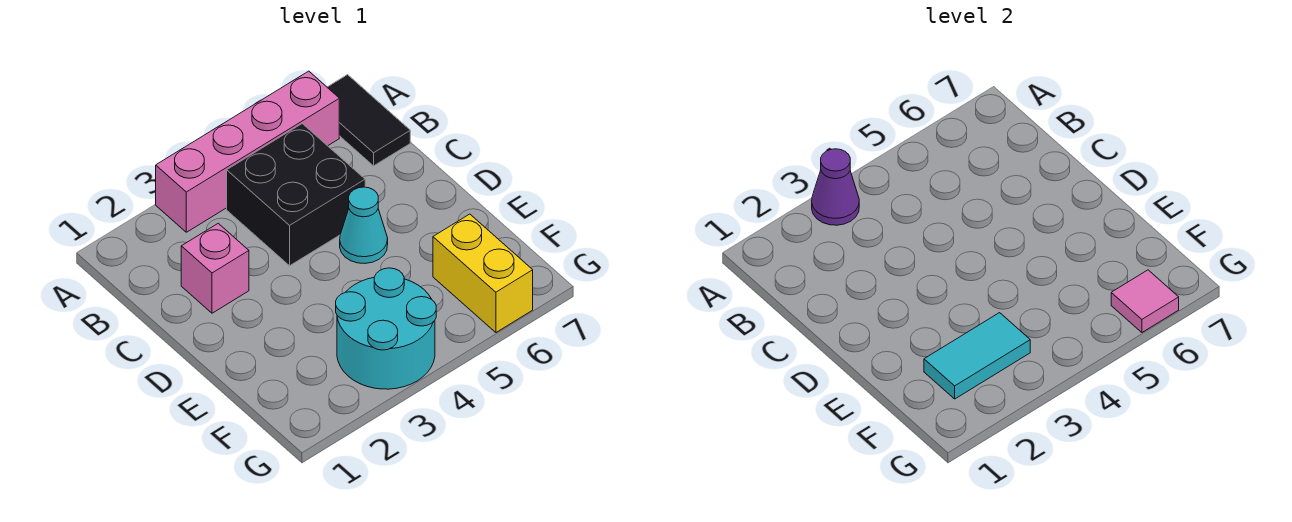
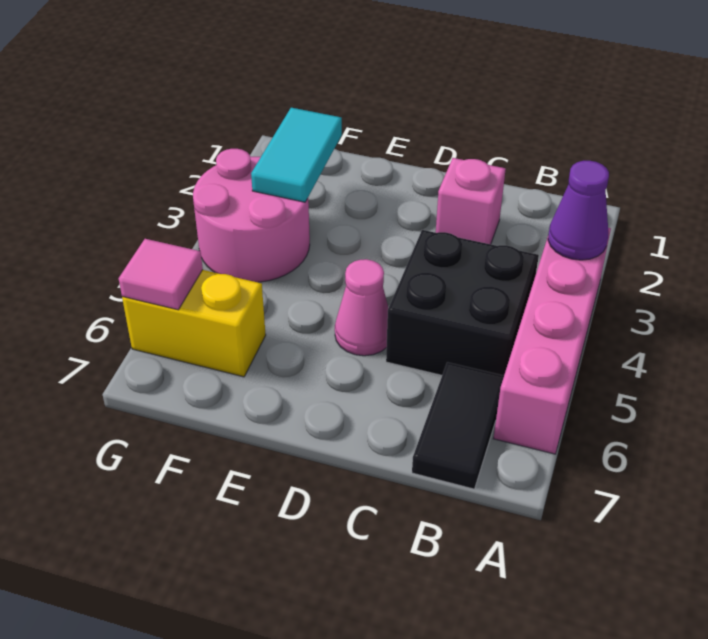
black tile A7:B7 level 1 -> black tile B6:B7 level 1
cyan cone D5 level 1 -> pink cone D5 level 1
cyan round brick F3:G4 level 1 -> pink round brick F3:G4 level 1

